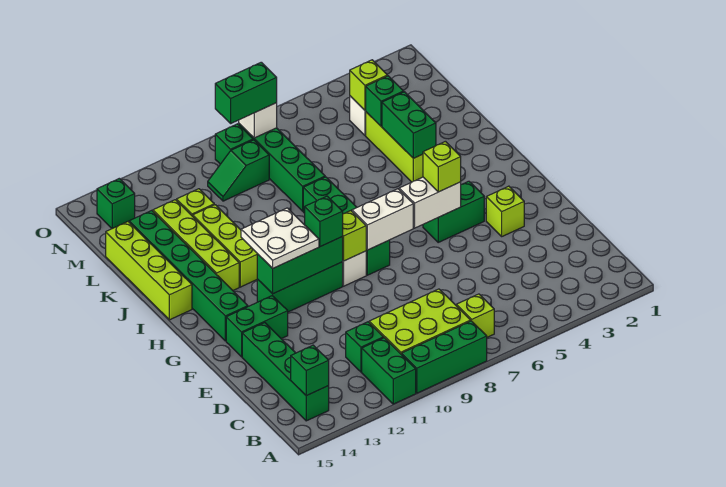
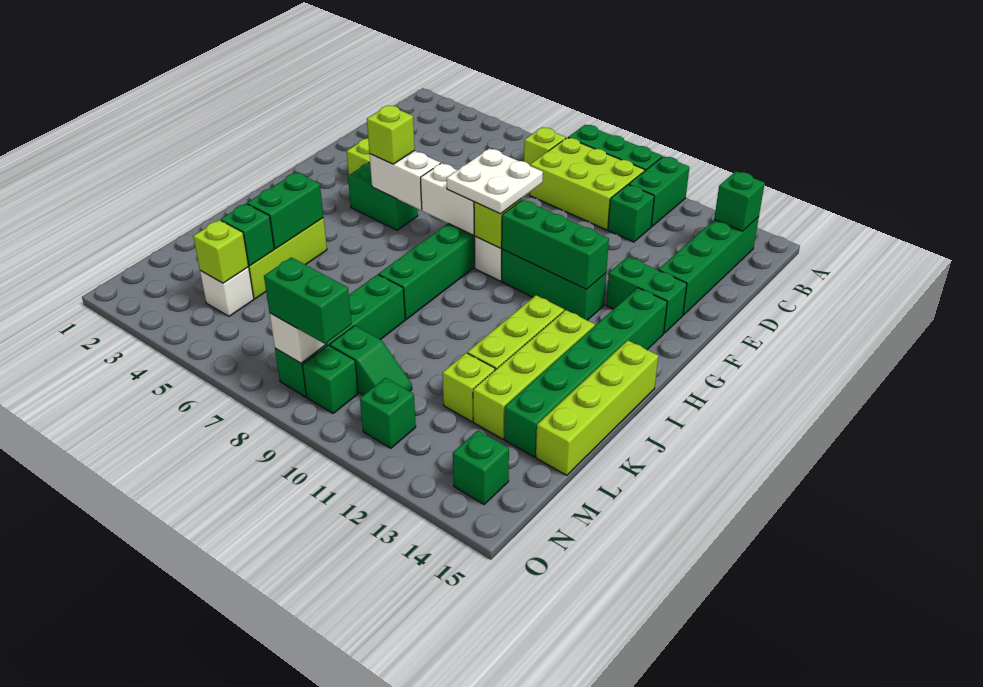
green brick G10 level 3 -> green brick N11 level 1
white plate G11:H12 level 3 -> white plate F8:G9 level 3

